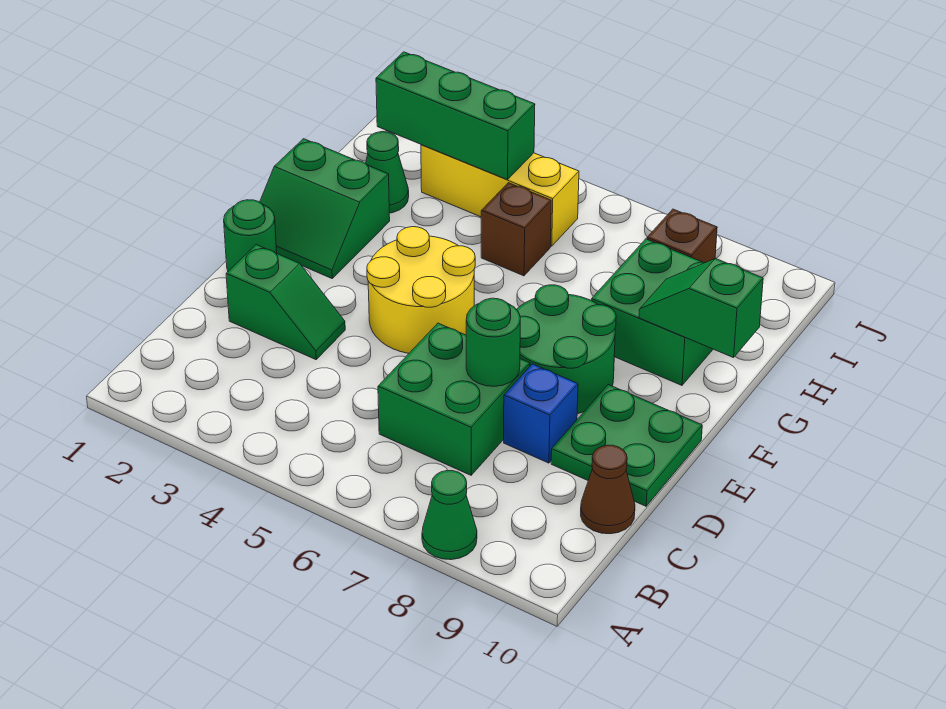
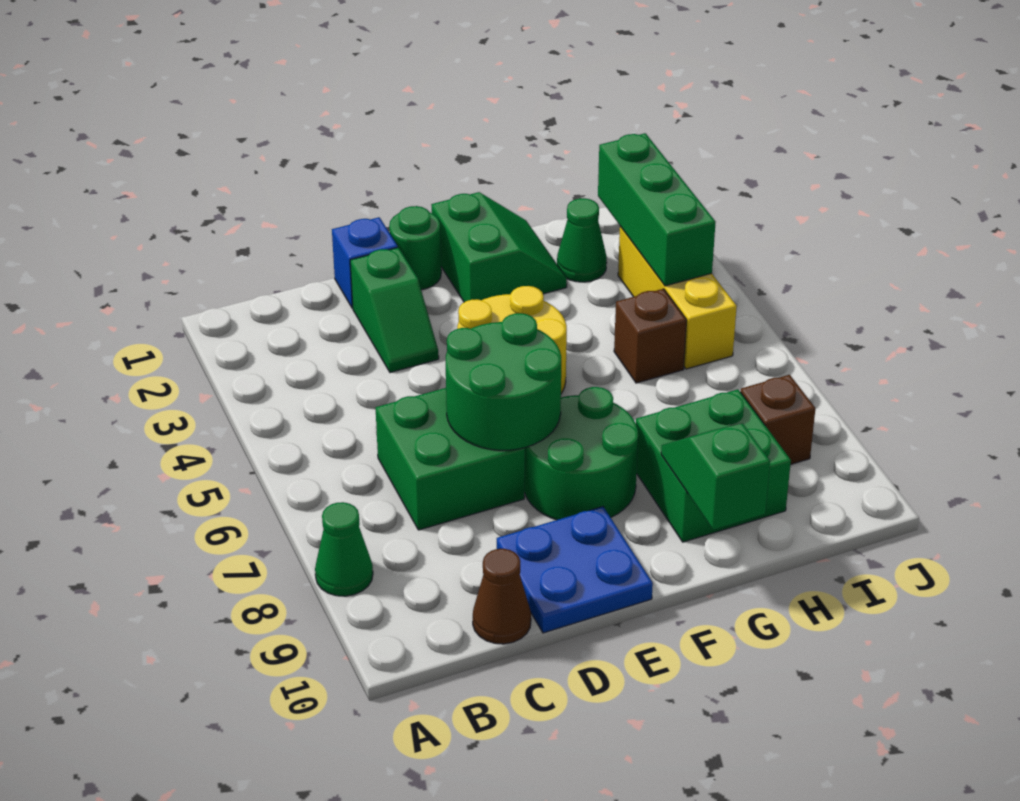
green round brick D7 level 2 -> green round brick D6:E7 level 2
blue brick D8 level 1 -> blue brick D1 level 1
green plate D9:E10 level 1 -> blue plate D9:E10 level 1
green slope F1:G2 level 1 top G -> green slope F1:G2 level 1 top F

